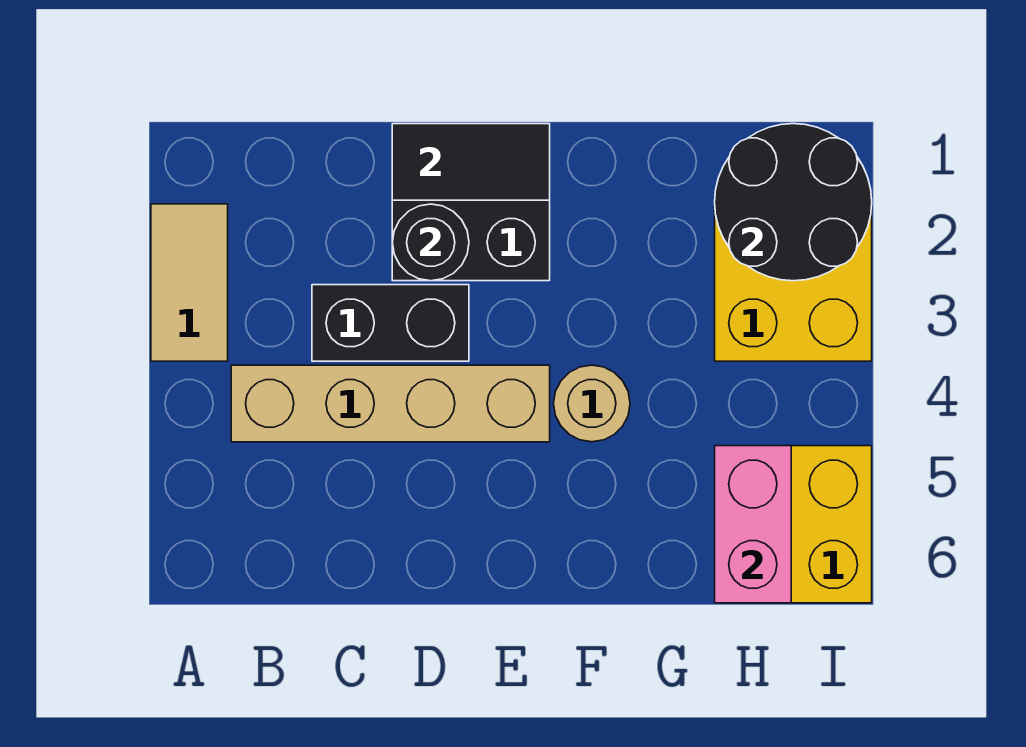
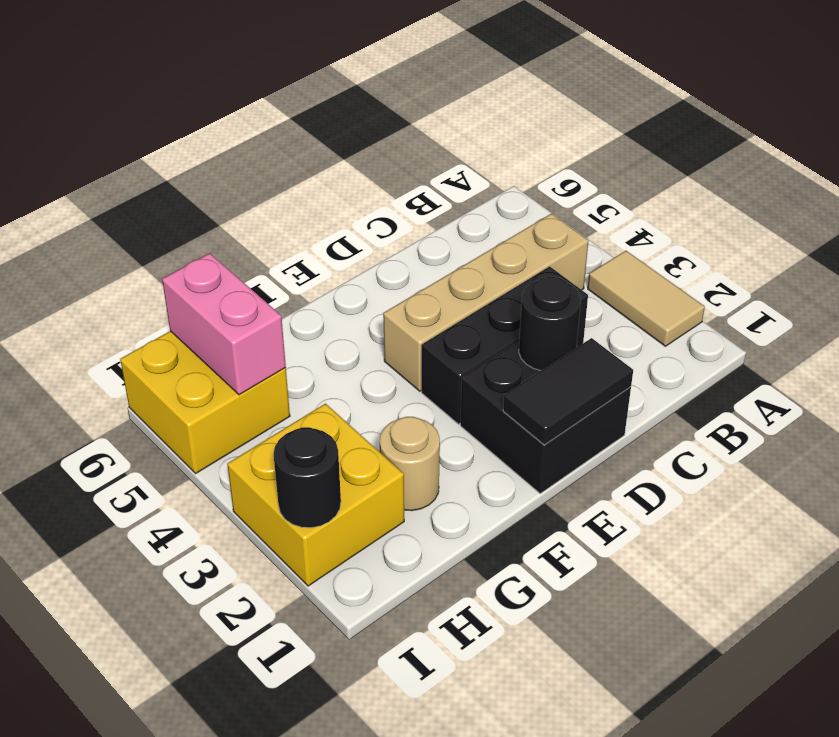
black brick C3:D3 level 1 -> black brick C3:E3 level 1
tan round brick F4 level 1 -> tan round brick G2 level 1
black round brick H1:I2 level 2 -> black round brick I2 level 2

